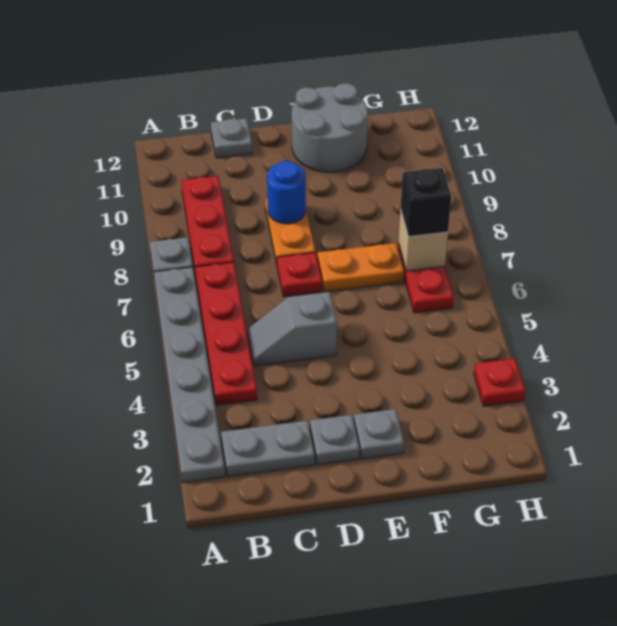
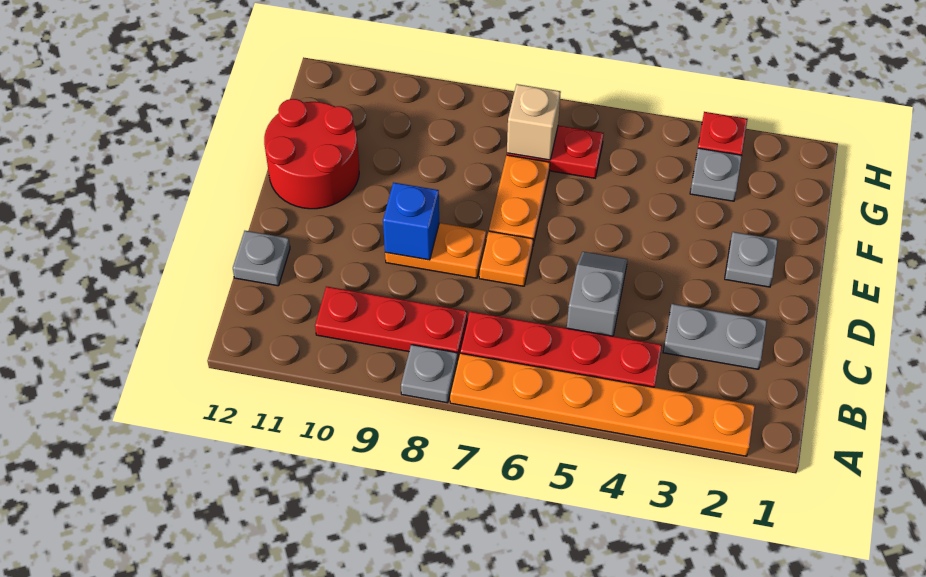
grey plate A2:A7 level 1 -> orange plate A2:A7 level 1
grey plate B2:C2 level 1 -> grey plate C2:C3 level 1
grey slope C5:D5 level 1 top D -> grey slope C5:D5 level 1 top C
grey plate D2 level 1 -> grey plate G3 level 1
red plate D7 level 1 -> orange plate D7 level 1
blue round brick D9 level 2 -> blue brick D9 level 2
grey round brick E11:F12 level 1 -> red round brick E11:F12 level 1
black brick G7 level 3 -> none

